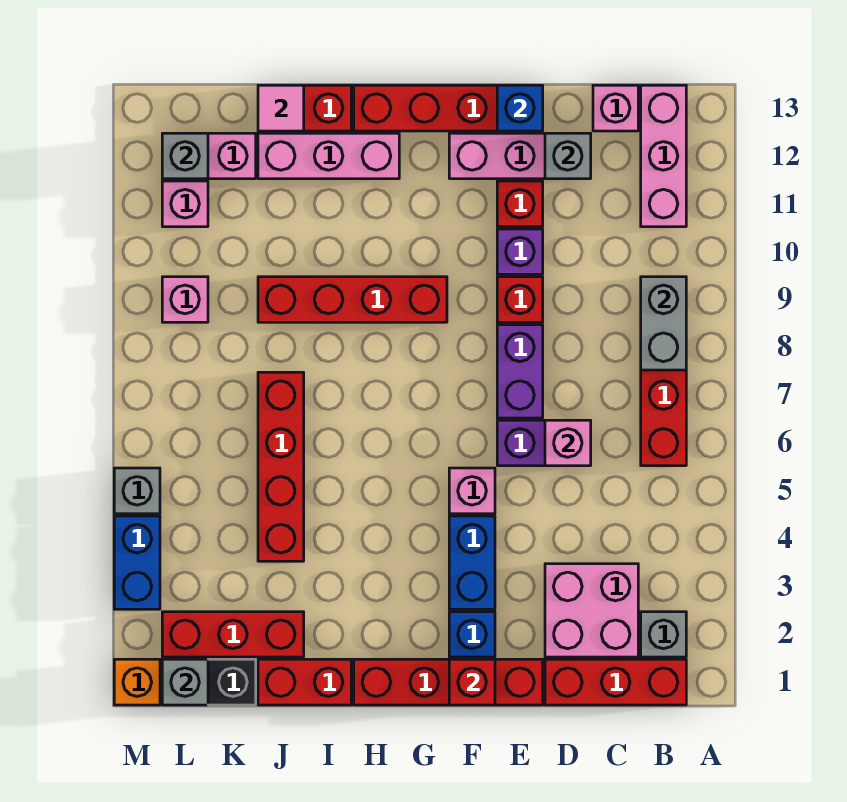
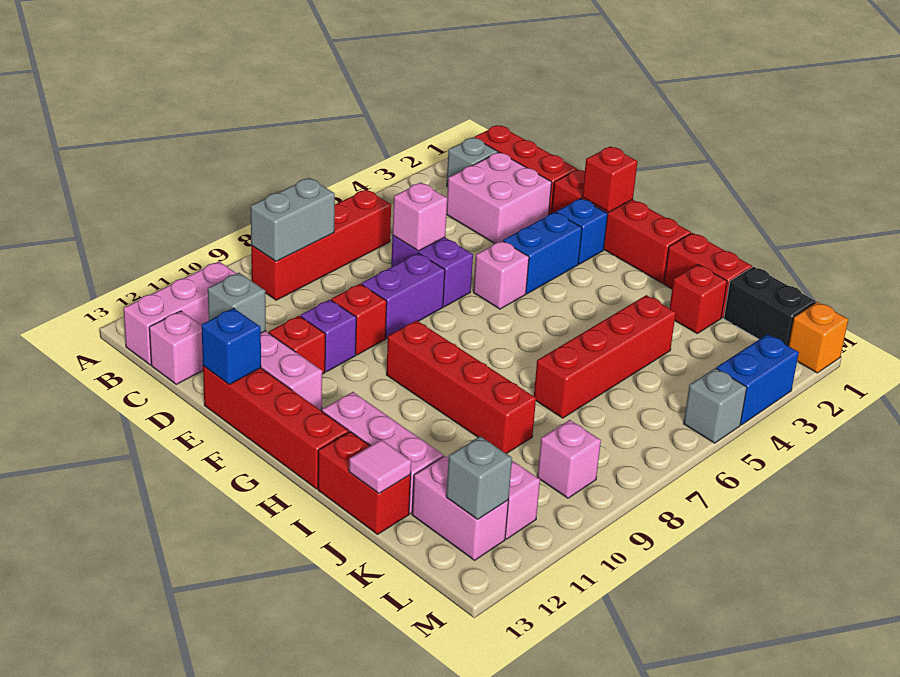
red brick J2:L2 level 1 -> red brick J2 level 1
grey brick L1 level 2 -> none

